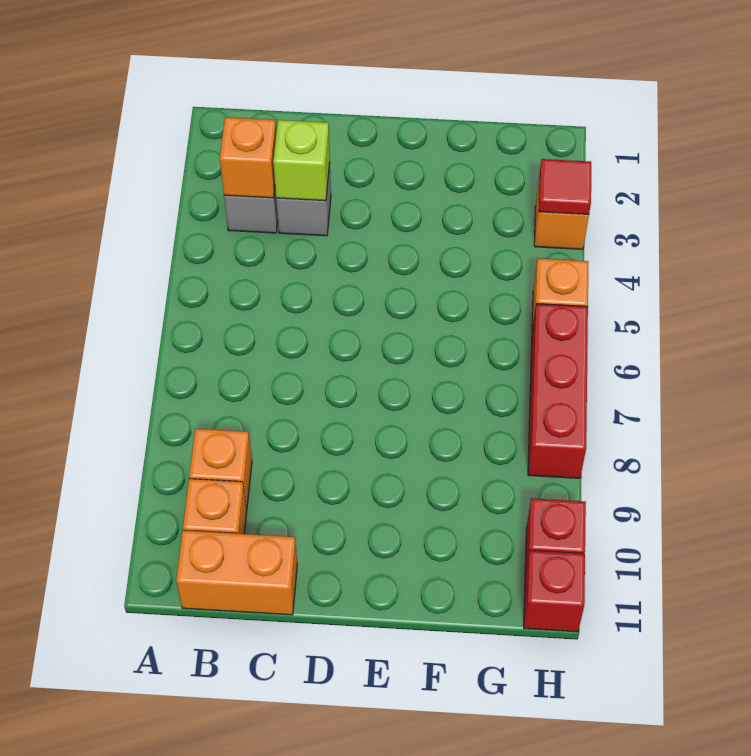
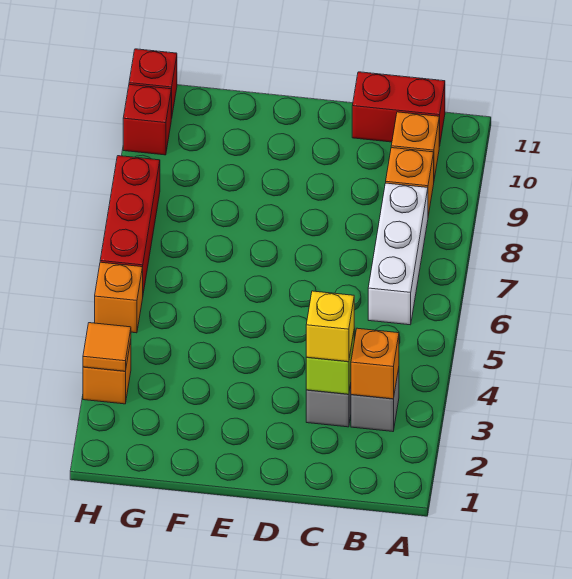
none -> white brick B6:B8 level 1
orange brick B11:C11 level 1 -> red brick B11:C11 level 1
none -> yellow brick C3 level 3
red tile H3 level 2 -> orange tile H3 level 2

